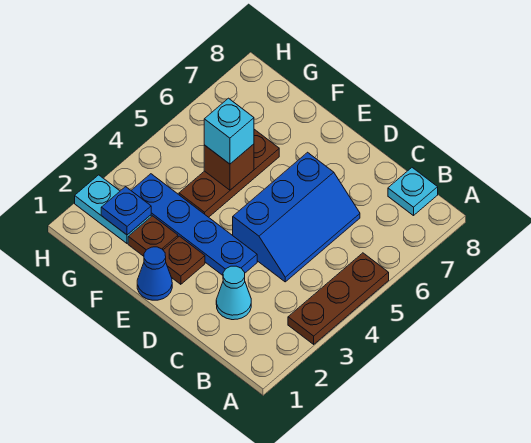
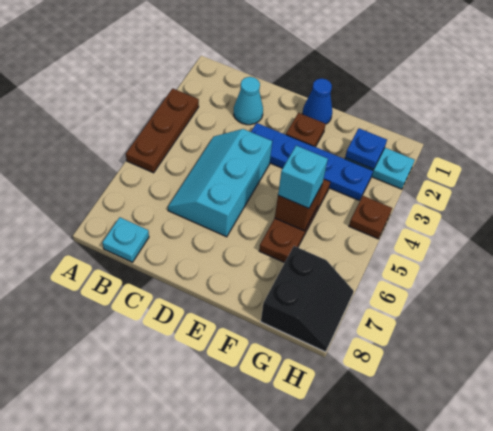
blue slope C4:D6 level 1 top D -> cyan slope C4:D6 level 1 top D
brown plate F2 level 1 -> brown plate H4 level 1
none -> black slope G7:H8 level 1 top G

